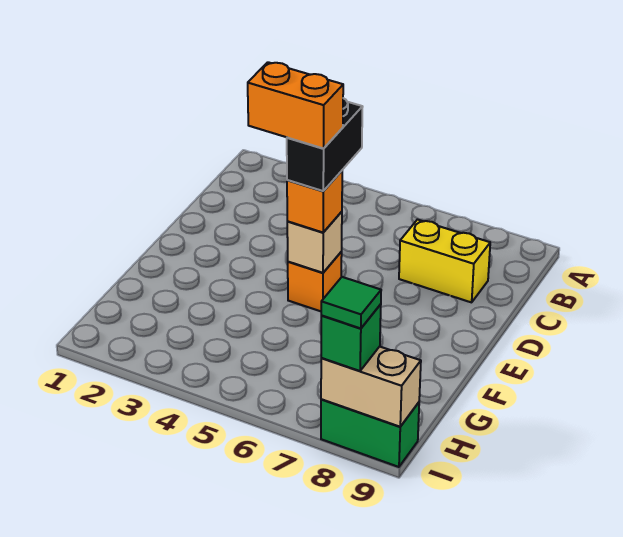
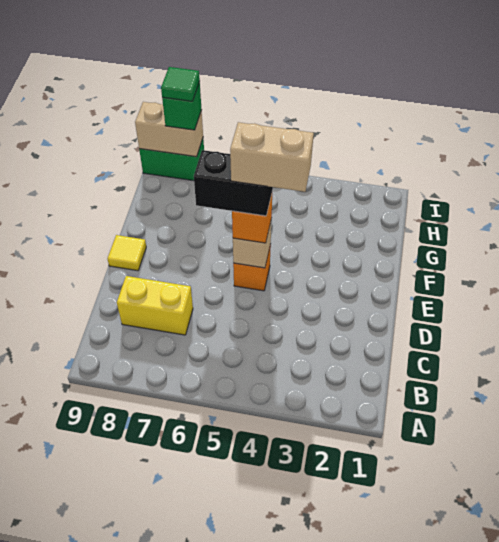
black brick D5:E5 level 4 -> black brick E5:E6 level 4
orange brick E4:E5 level 5 -> tan brick E4:E5 level 5
none -> yellow tile E9 level 1

